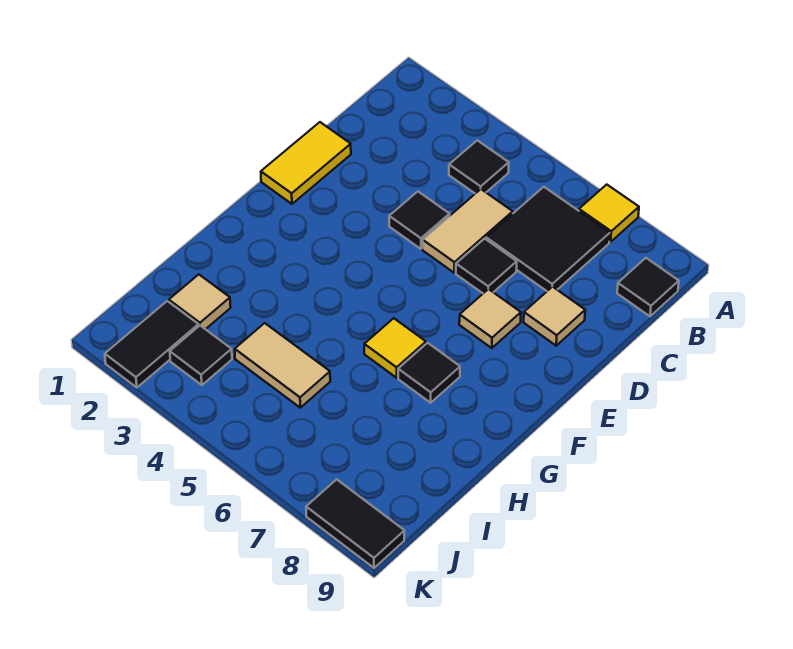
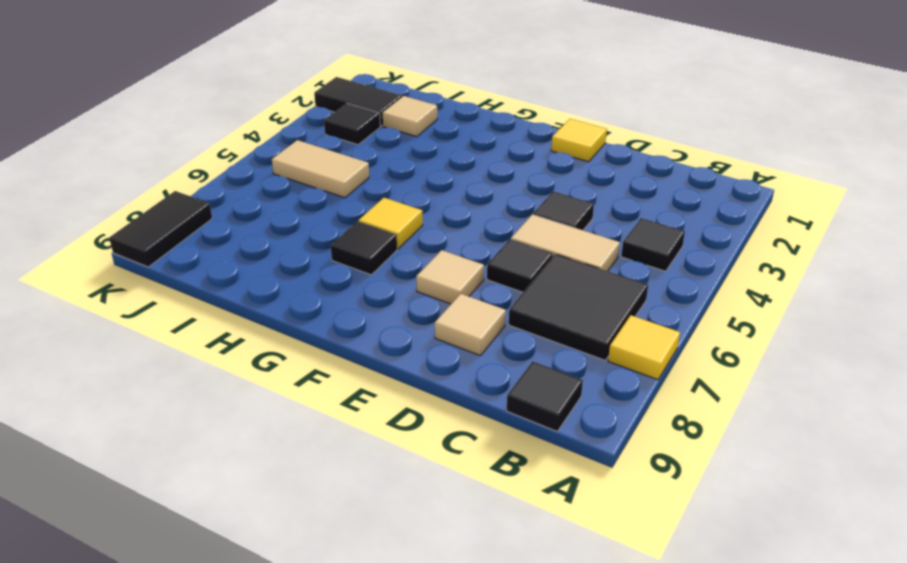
yellow tile D1:E1 level 1 -> yellow tile E1 level 1
tan tile I4:I5 level 1 -> tan tile I5:J5 level 1

